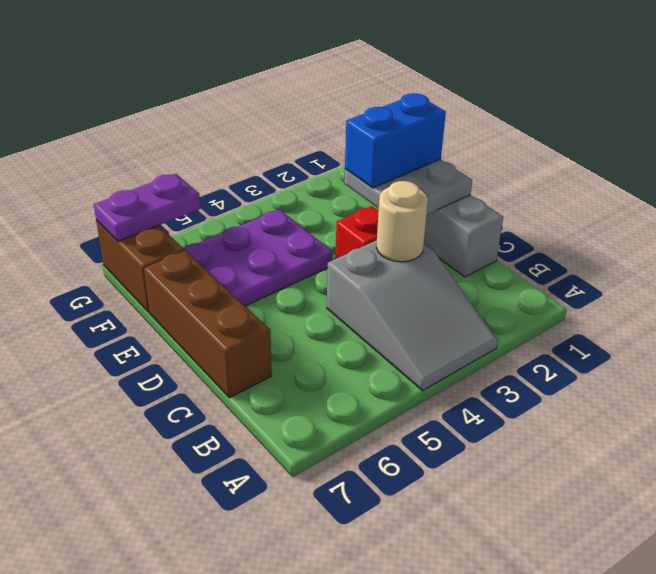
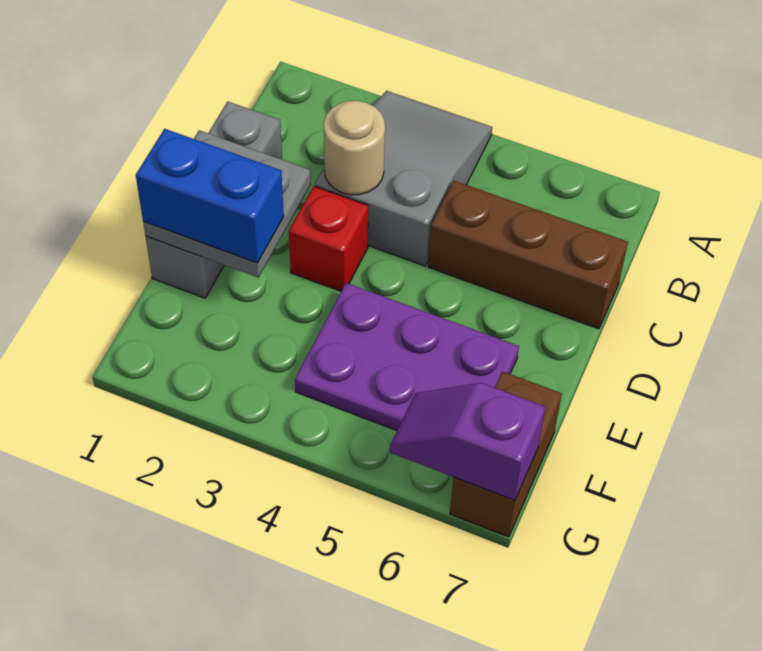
brown brick C7:E7 level 1 -> brown brick C5:C7 level 1
purple plate G6:G7 level 2 -> purple slope G6:G7 level 2 top 7

